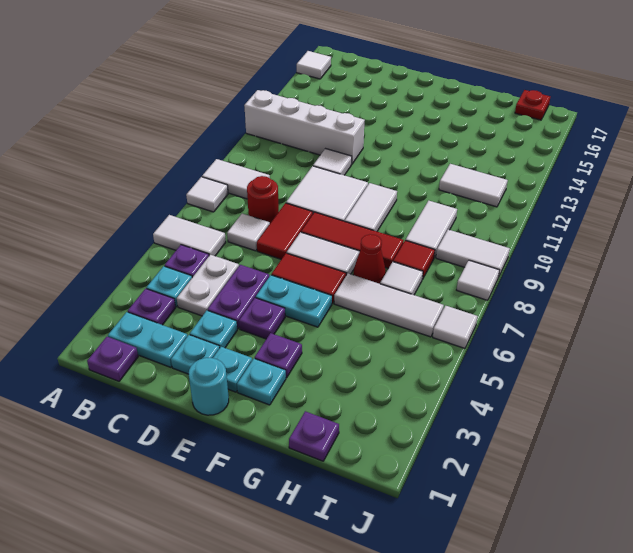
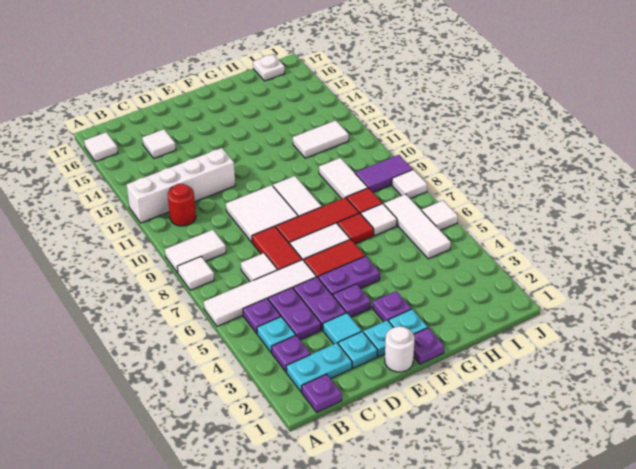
white tile A6:B6 level 1 -> white tile A6:D6 level 1
white plate C4:C5 level 1 -> purple plate C4:C5 level 1
red round brick C8 level 1 -> red round brick B11 level 1
cyan plate D3 level 1 -> cyan tile D3 level 1
white tile D11 level 1 -> white tile C15 level 1
cyan round brick E1 level 1 -> white round brick E1 level 1
cyan plate E5:F5 level 1 -> purple plate E5:F5 level 1
white tile G6:I6 level 1 -> white tile I5:I7 level 1
red cone G7 level 1 -> red tile G7 level 1
purple plate H1 level 1 -> purple plate F1 level 1
white tile I9:J9 level 1 -> purple tile I9:J9 level 1
red plate I17 level 1 -> white plate I17 level 1

